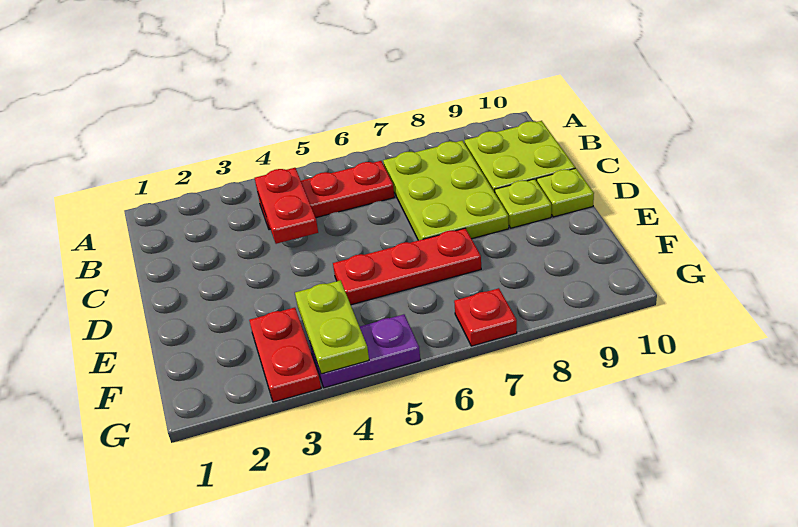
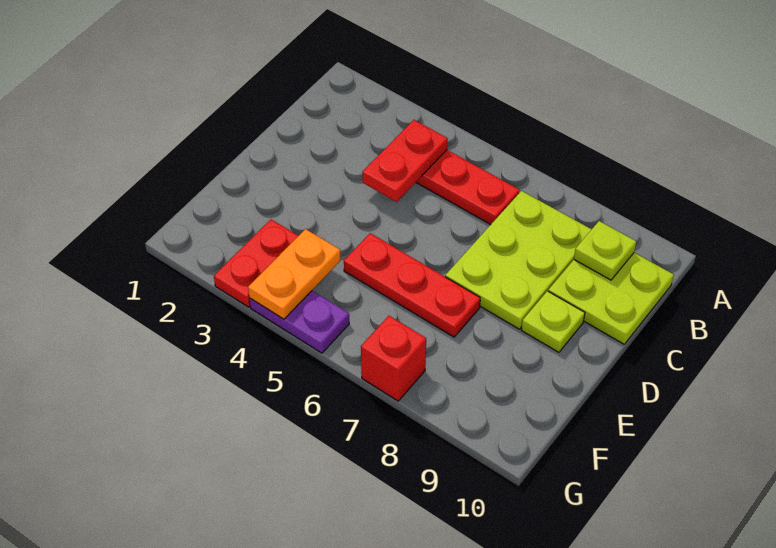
lime plate D10 level 1 -> lime plate B9 level 2
lime plate F4:G4 level 2 -> orange plate F4:G4 level 2
red plate G7 level 1 -> red brick G7 level 1

